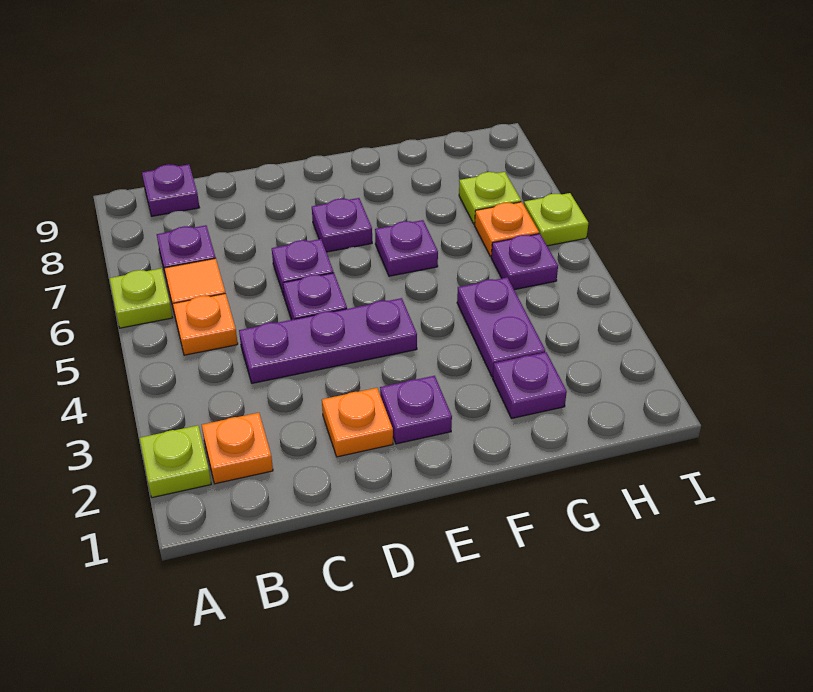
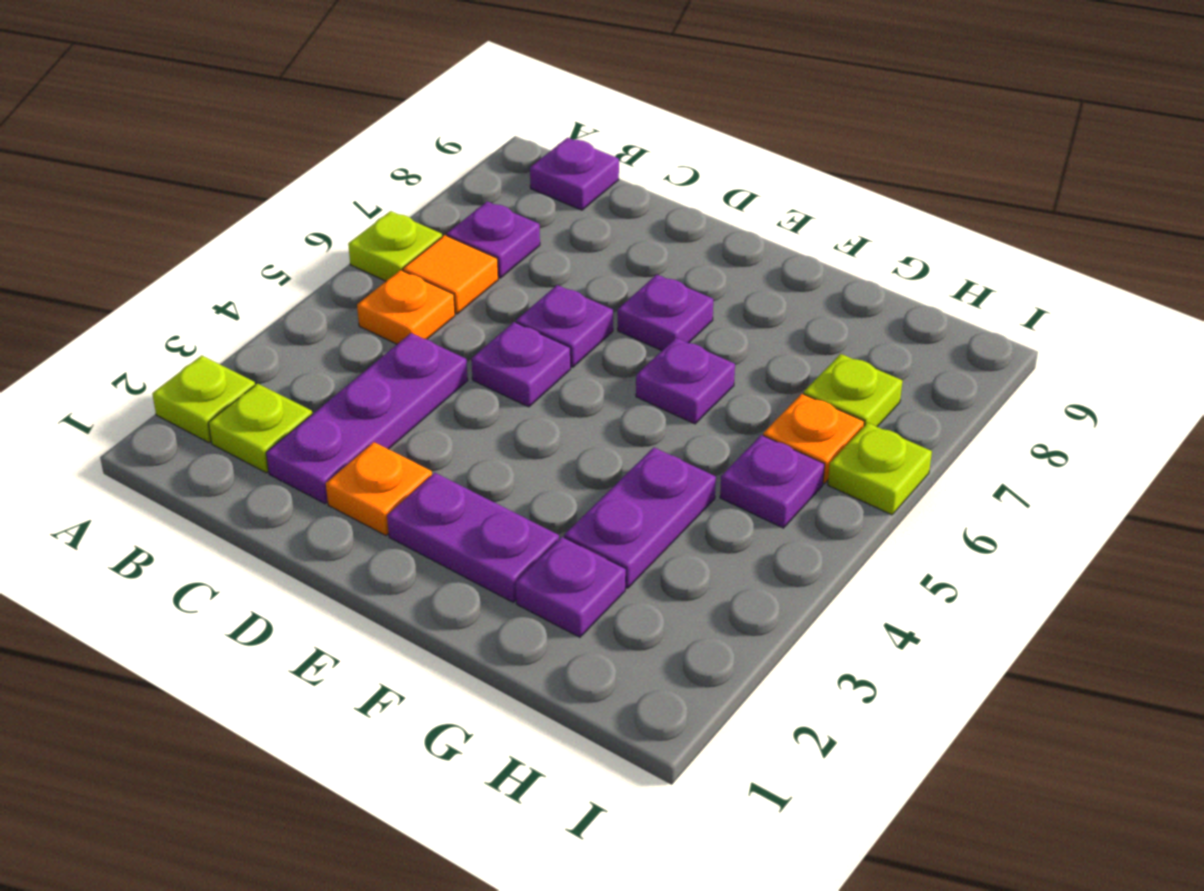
orange plate B2 level 1 -> lime plate B2 level 1
purple plate C4:E4 level 1 -> purple plate C2:C4 level 1
purple plate E2 level 1 -> purple plate E2:F2 level 1

